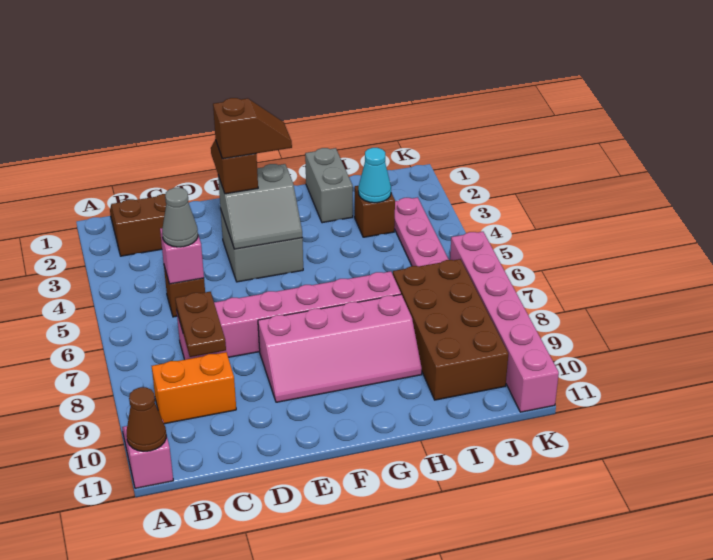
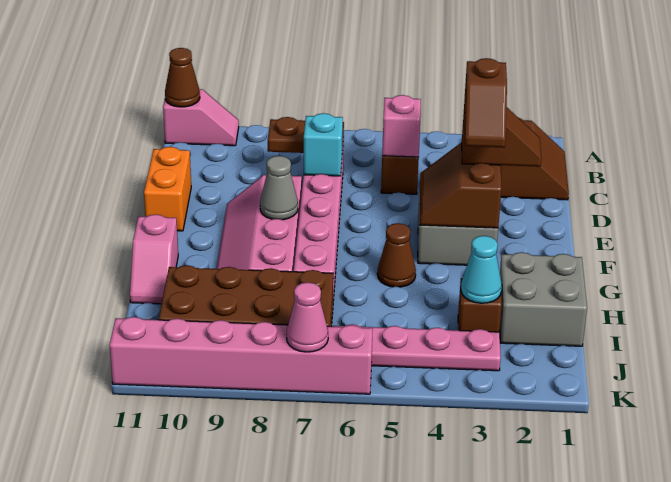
orange brick B9:C9 level 1 -> orange brick D11:E11 level 1
grey cone C5 level 3 -> grey cone F8 level 2
none -> cyan brick D7 level 2
grey slope E3:F4 level 2 top 3 -> brown slope E3:F4 level 2 top 3
none -> brown cone G5 level 1
none -> pink slope G11:H11 level 1 top G
grey brick H1:H2 level 1 -> grey brick H1:I2 level 1
none -> pink cone K7 level 2

